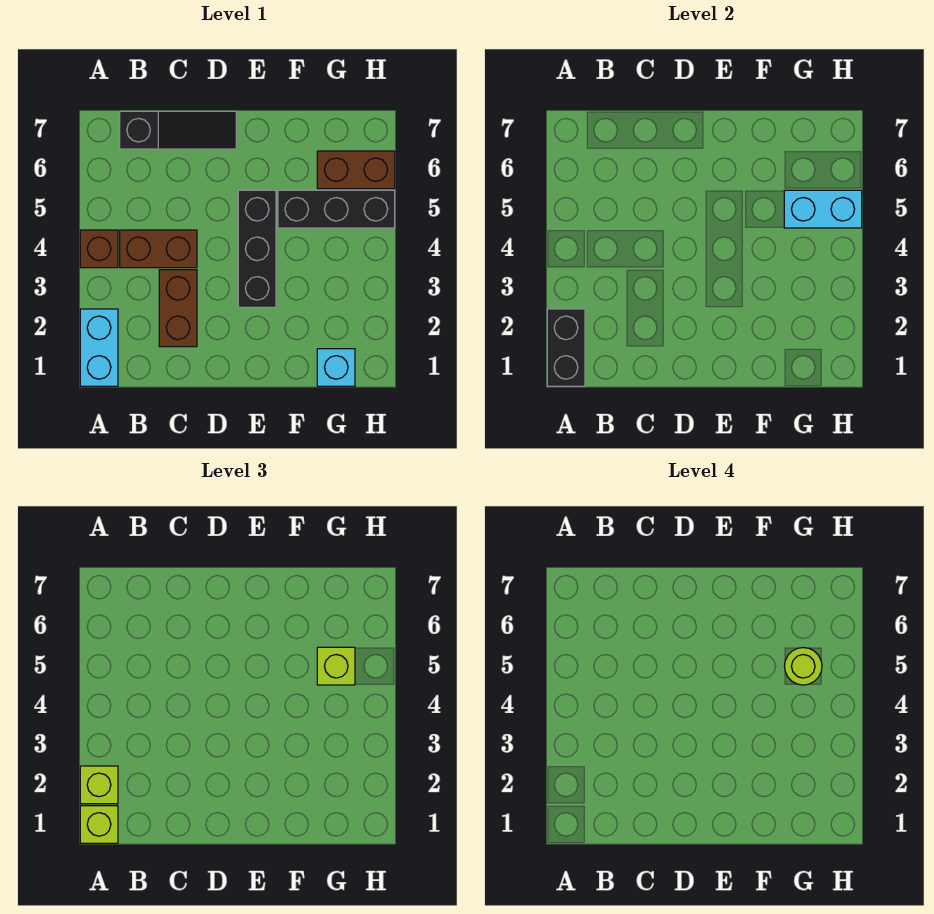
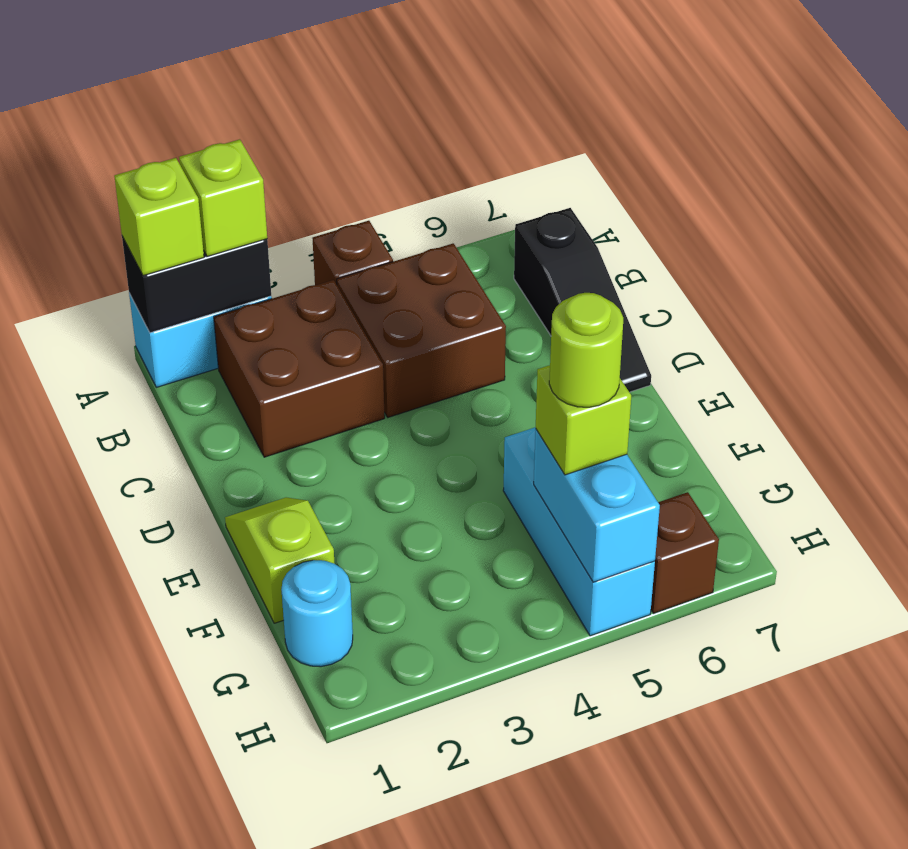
brown brick B4:C4 level 1 -> brown brick B4:C5 level 1
brown brick C2:C3 level 1 -> brown brick B2:C3 level 1
none -> lime slope E1:F1 level 1 top F
black brick E3:E5 level 1 -> none
black brick F5:H5 level 1 -> cyan brick F5:H5 level 1
cyan brick G1 level 1 -> cyan round brick G1 level 1
brown brick G6:H6 level 1 -> brown brick H6 level 1

